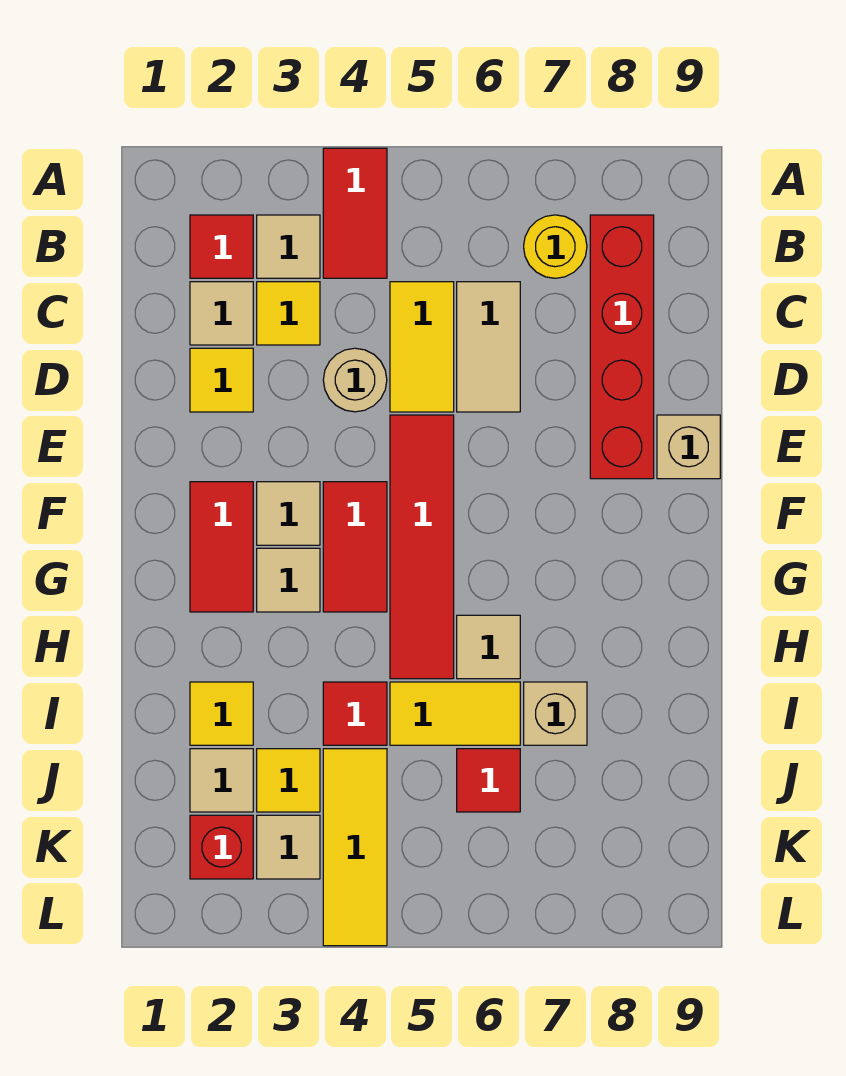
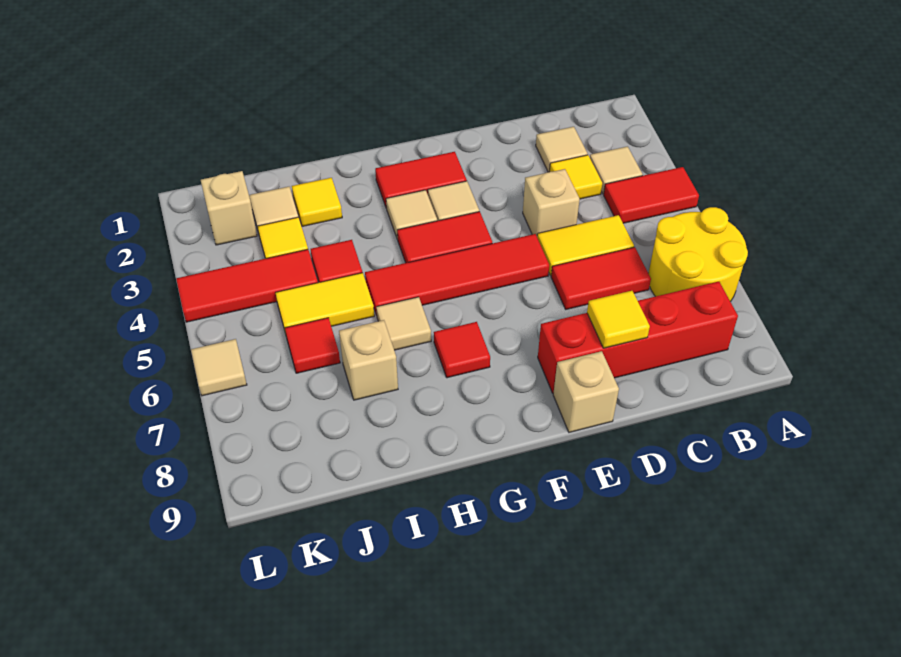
red tile B2 level 1 -> red tile G7 level 1
yellow round brick B7 level 1 -> yellow round brick A6:B7 level 1
tan tile C6:D6 level 1 -> red tile C6:D6 level 1
yellow tile D2 level 1 -> yellow tile D8 level 2
tan round brick D4 level 1 -> tan brick D4 level 1
yellow tile I5:I6 level 1 -> yellow tile I5:J5 level 1
yellow tile J4:L4 level 1 -> red tile J4:L4 level 1
red brick K2 level 1 -> tan brick K2 level 1
tan tile K3 level 1 -> tan tile L6 level 1

